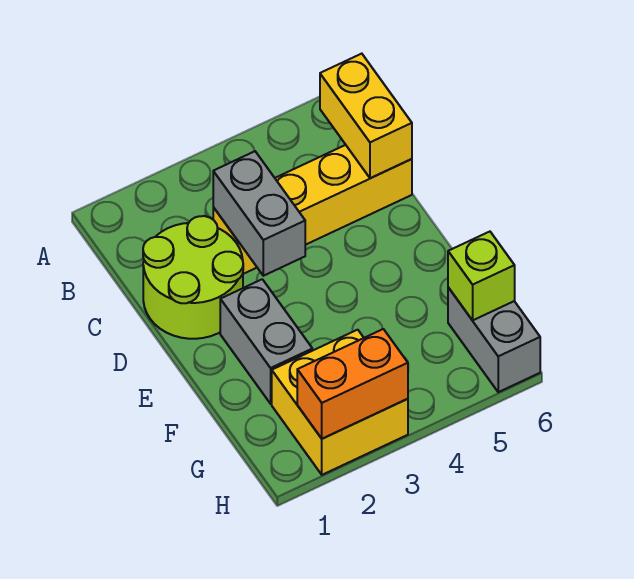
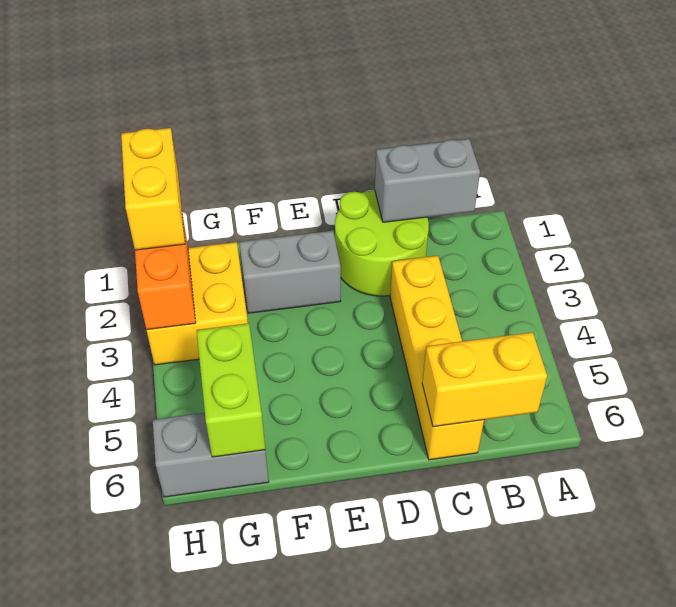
grey brick C3:D3 level 2 -> grey brick B1:C1 level 2
lime brick G6 level 2 -> lime brick G5:G6 level 2
none -> yellow brick H1:H2 level 3

